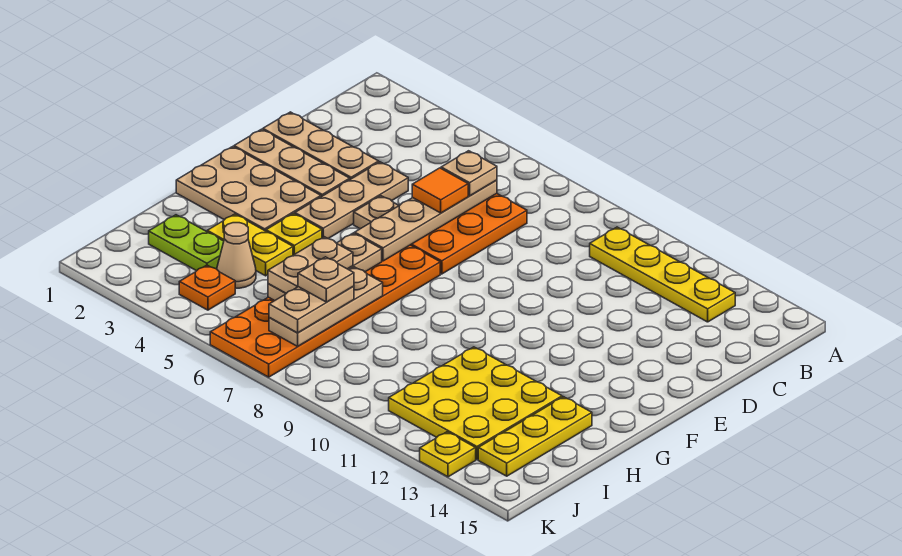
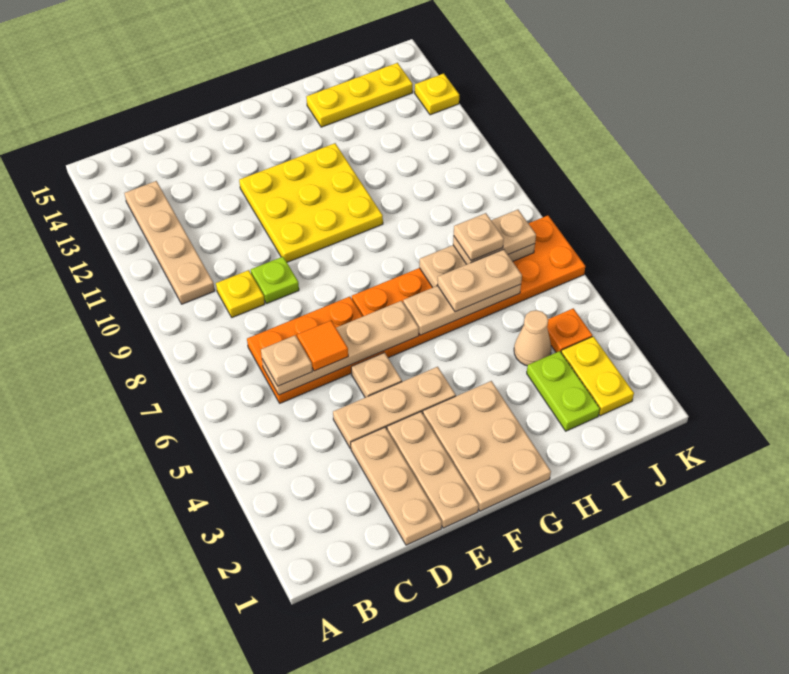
yellow plate B10:B13 level 1 -> tan plate B10:B13 level 1
none -> lime plate D9 level 1
yellow plate G4 level 1 -> yellow plate C9 level 1
yellow plate H3:H4 level 1 -> yellow plate J2:J3 level 1
yellow plate H11:J13 level 1 -> yellow plate E10:G12 level 1

